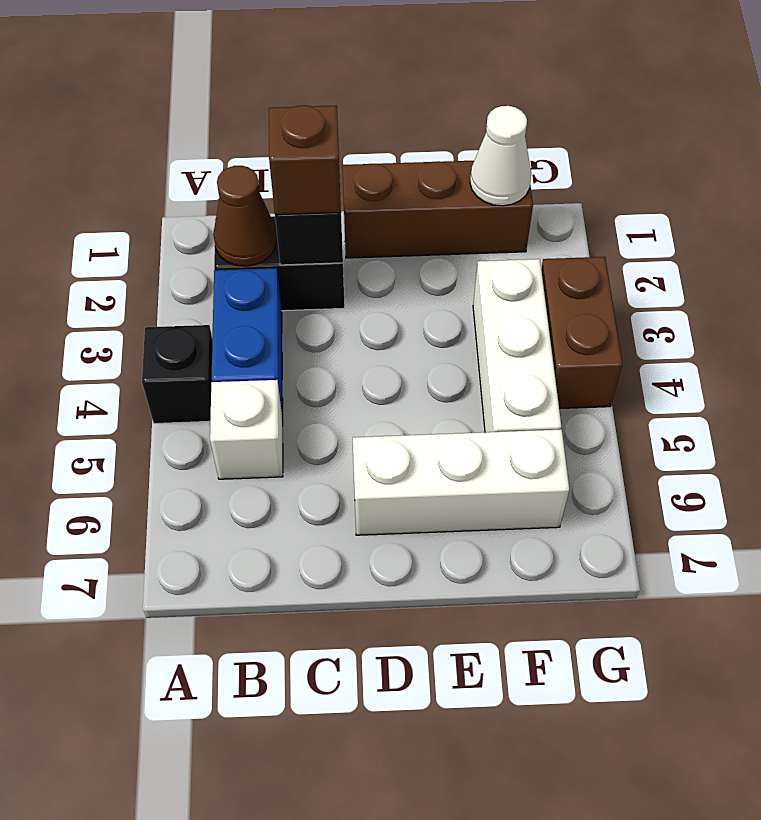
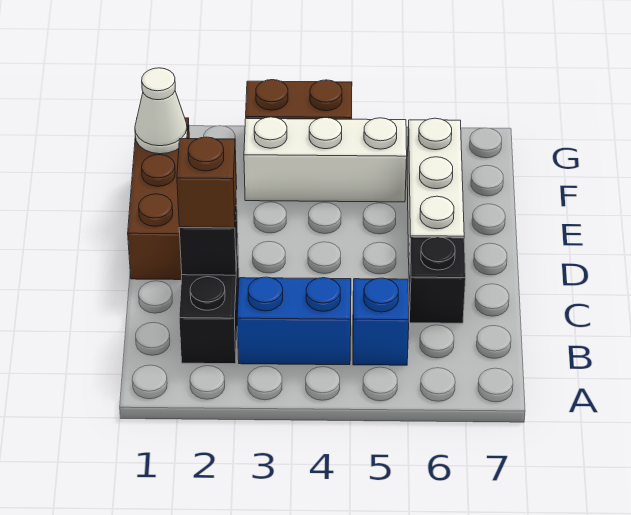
black brick A4 level 1 -> black brick C6 level 1
brown cone B2 level 2 -> none
white brick B5 level 1 -> blue brick B5 level 1

